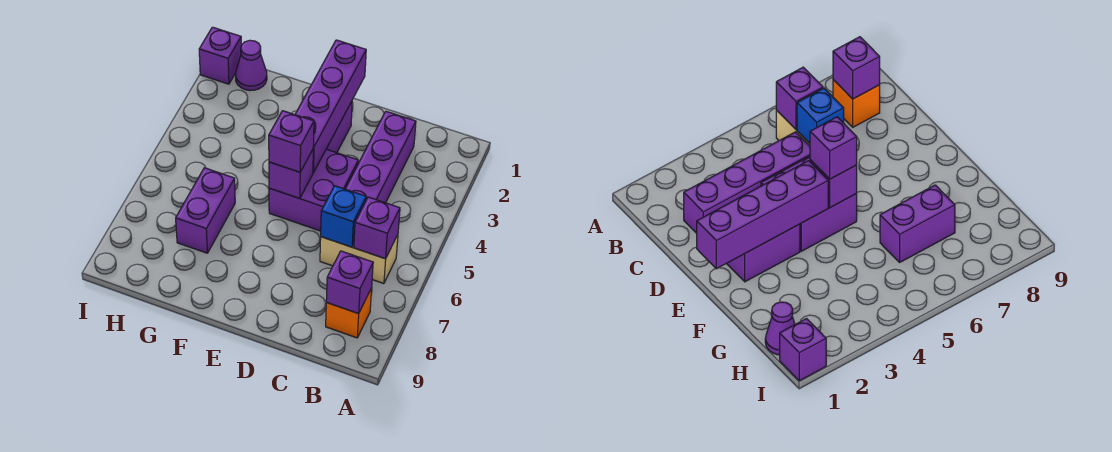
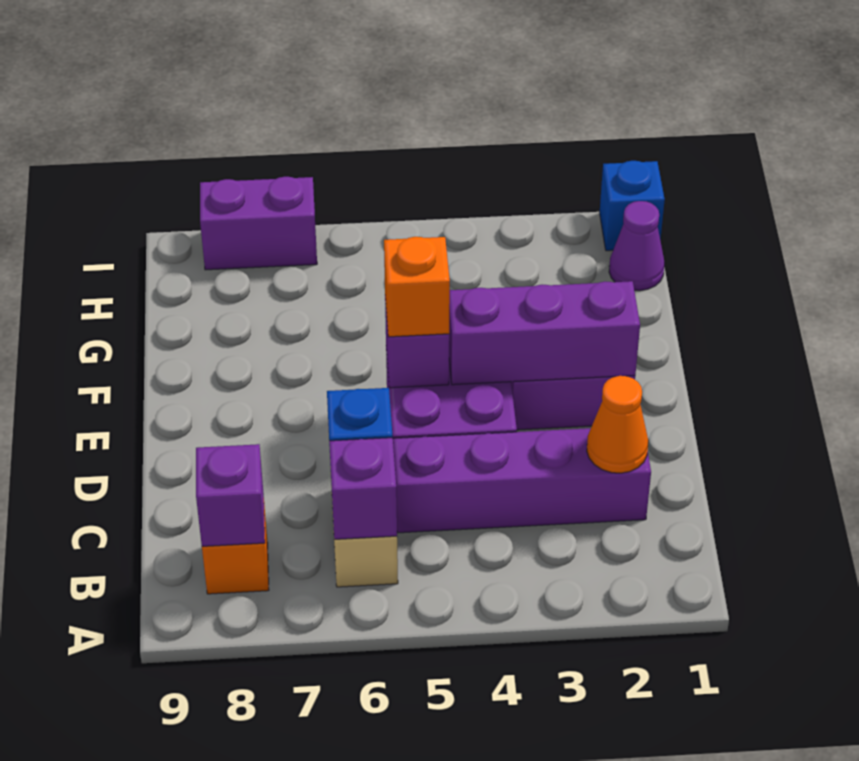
none -> orange cone C2 level 2
purple brick E1:E4 level 2 -> purple brick E2:E4 level 2
purple brick E5 level 3 -> orange brick E5 level 3
purple brick G6:G7 level 1 -> purple brick I7:I8 level 1
purple brick I1 level 1 -> blue brick I1 level 1

